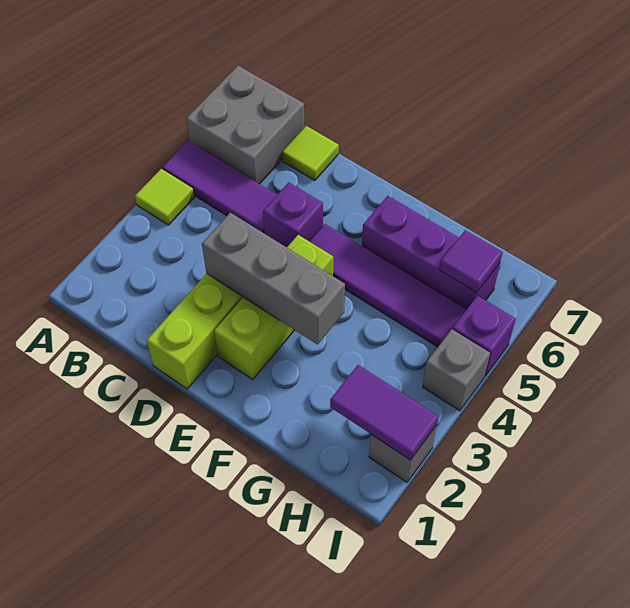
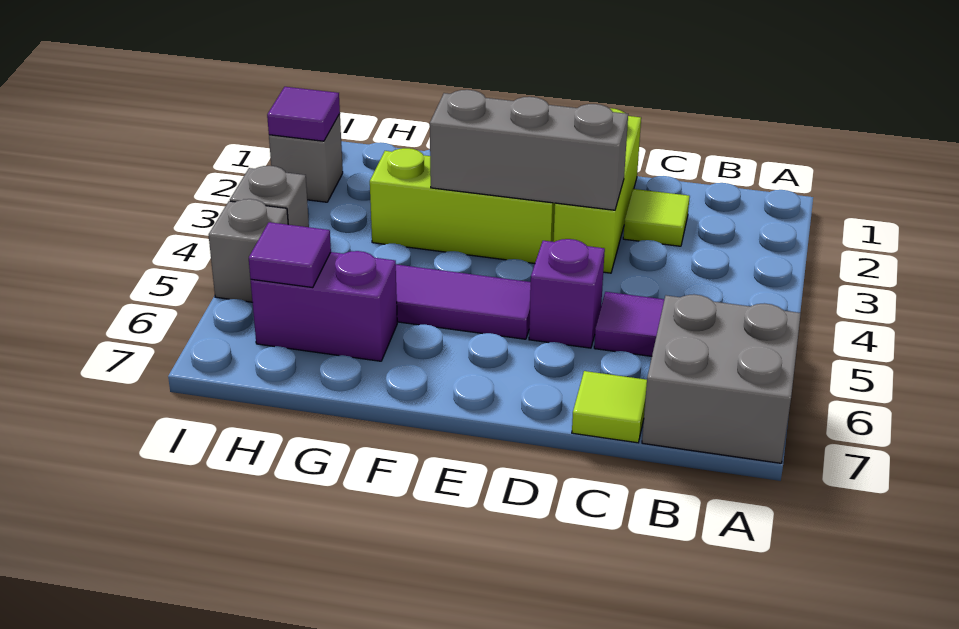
lime tile A4 level 1 -> lime tile C2 level 1
lime brick E2:E4 level 1 -> lime brick E3:G3 level 1
purple brick F6:H6 level 1 -> purple brick G6:H6 level 1
purple tile H2:I2 level 2 -> purple tile I2 level 2
purple brick I5 level 1 -> grey brick I5 level 1

